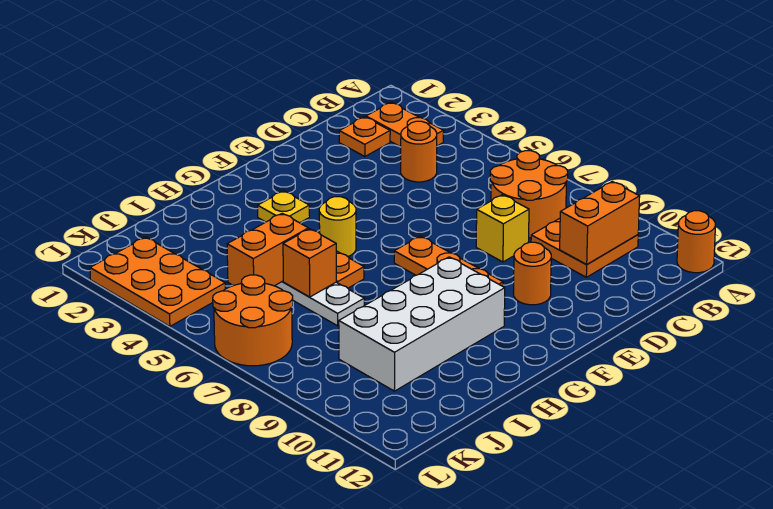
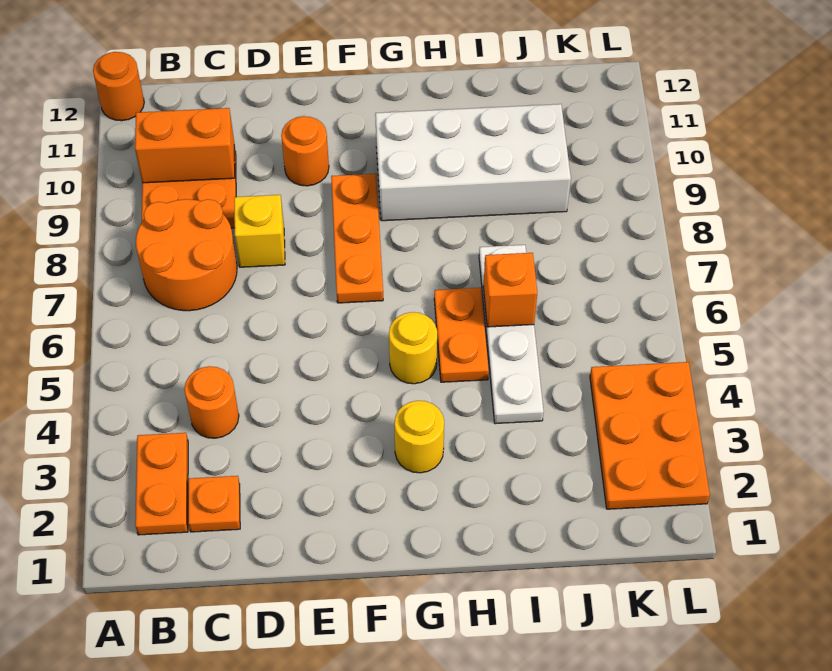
yellow plate G3 level 1 -> yellow round brick G3 level 1
orange brick I5:J5 level 2 -> none
orange round brick K6:L7 level 1 -> none

